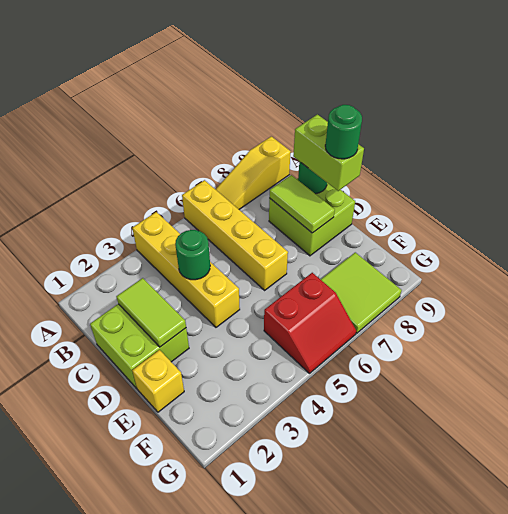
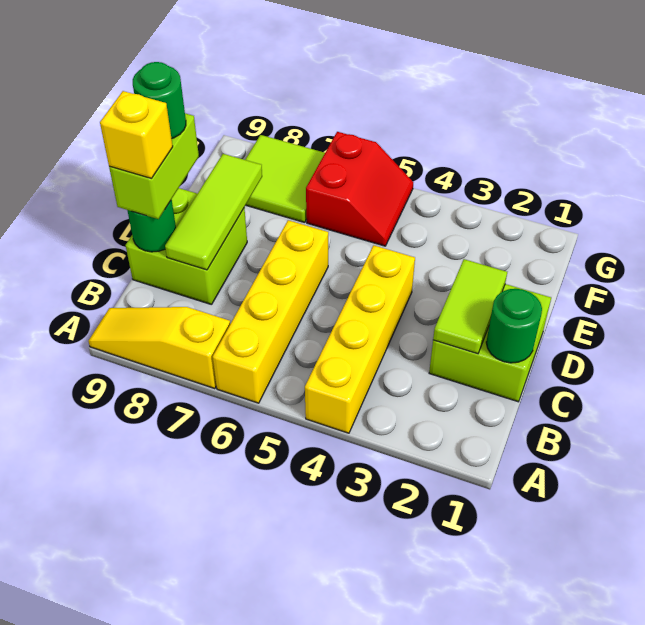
yellow slope A7:A9 level 1 top 9 -> yellow slope A7:A9 level 1 top 7
green round brick C4 level 2 -> green round brick C1 level 2
lime tile C8:D8 level 2 -> lime tile C8:E8 level 2
yellow brick E1 level 1 -> yellow brick C9 level 4
red slope F5:G6 level 1 top F -> red slope F5:G6 level 1 top 6

